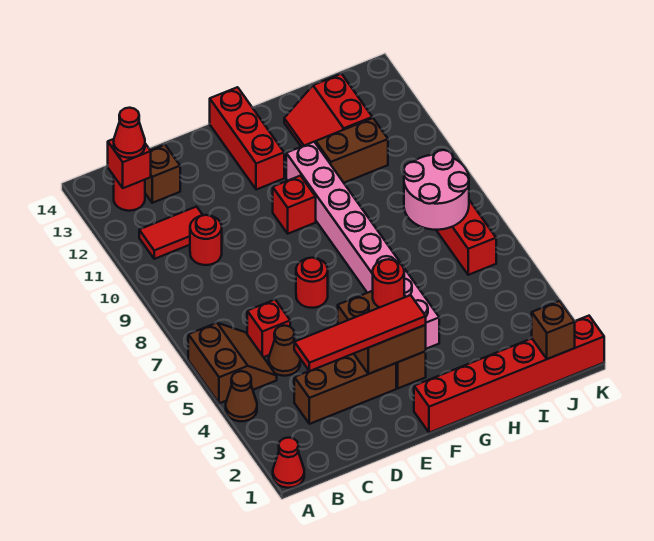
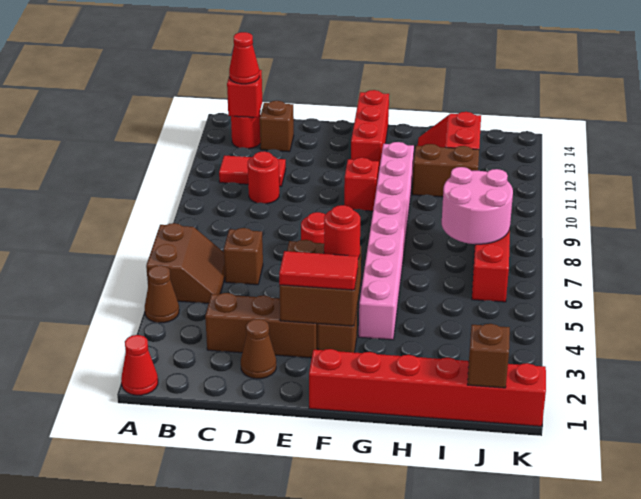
red tile C3:F3 level 3 -> red tile E3:F3 level 3
brown cone C5 level 1 -> brown cone D2 level 1
red brick C6 level 1 -> brown brick C6 level 1

